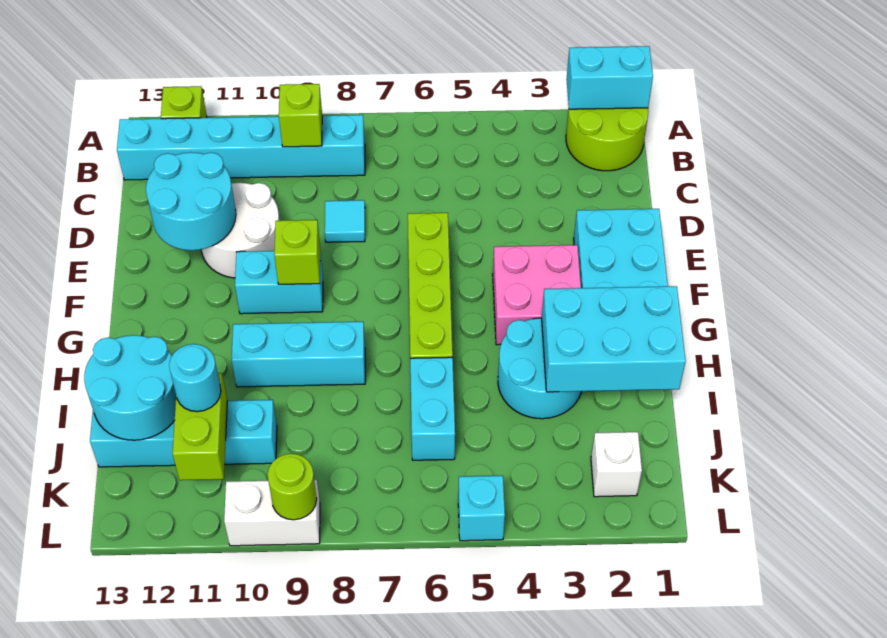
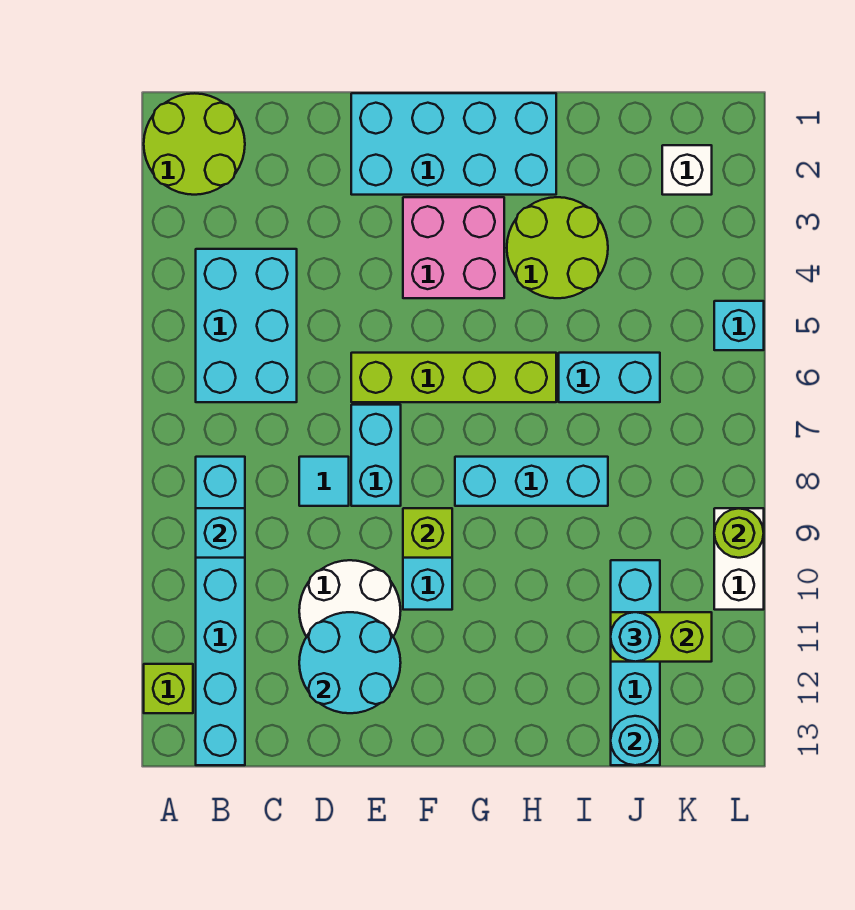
cyan brick A1:A2 level 2 -> cyan brick E7:E8 level 1
lime brick B9 level 2 -> cyan brick B9 level 2
cyan brick H1:I3 level 2 -> cyan brick B4:C6 level 1
cyan round brick H3:I4 level 1 -> lime round brick H3:I4 level 1
cyan brick H8:H10 level 1 -> cyan brick G8:I8 level 1
cyan round brick I12:J13 level 2 -> cyan round brick J13 level 2

